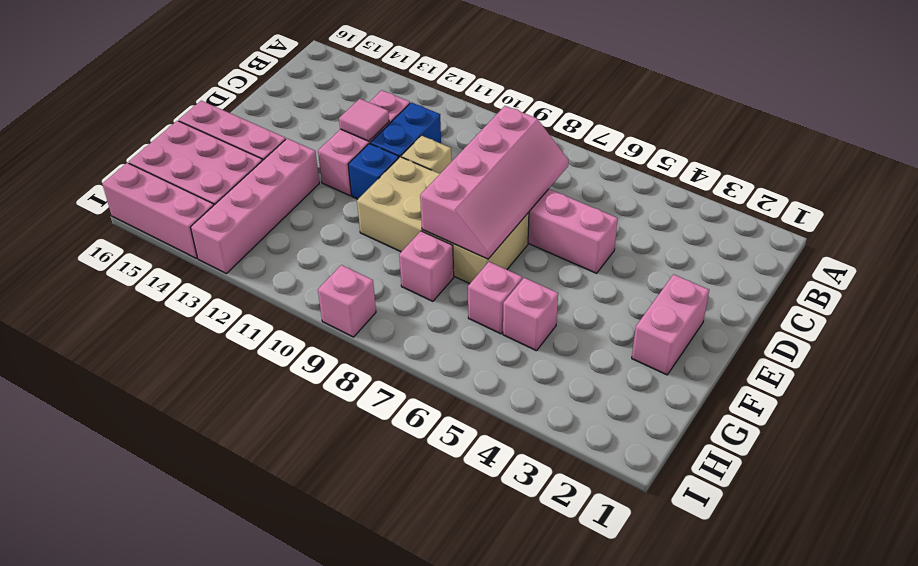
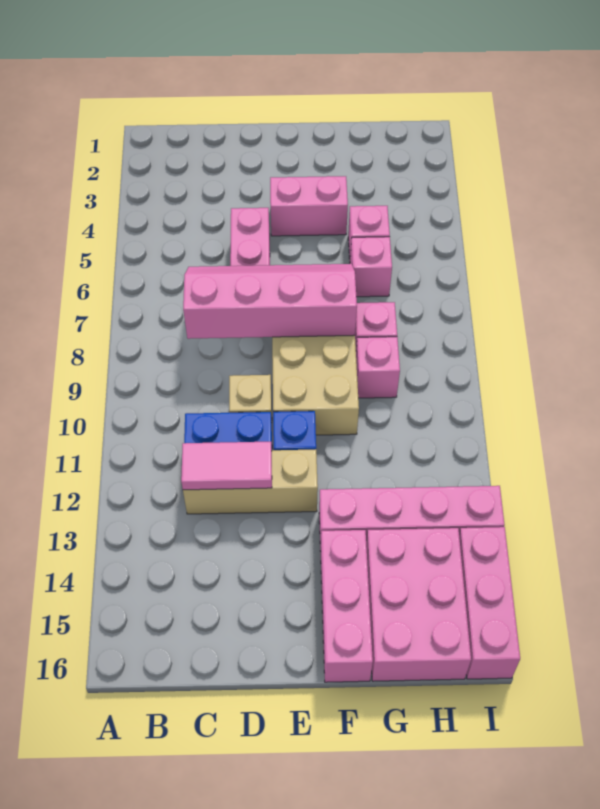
pink brick C12:E12 level 1 -> tan brick C12:E12 level 1
pink tile D12 level 2 -> pink tile C12:D12 level 2
pink brick E2:F2 level 1 -> pink brick E4:F4 level 1
pink brick I9 level 1 -> pink brick G9 level 1

